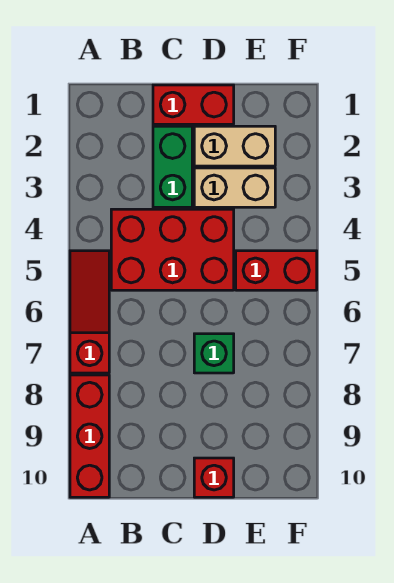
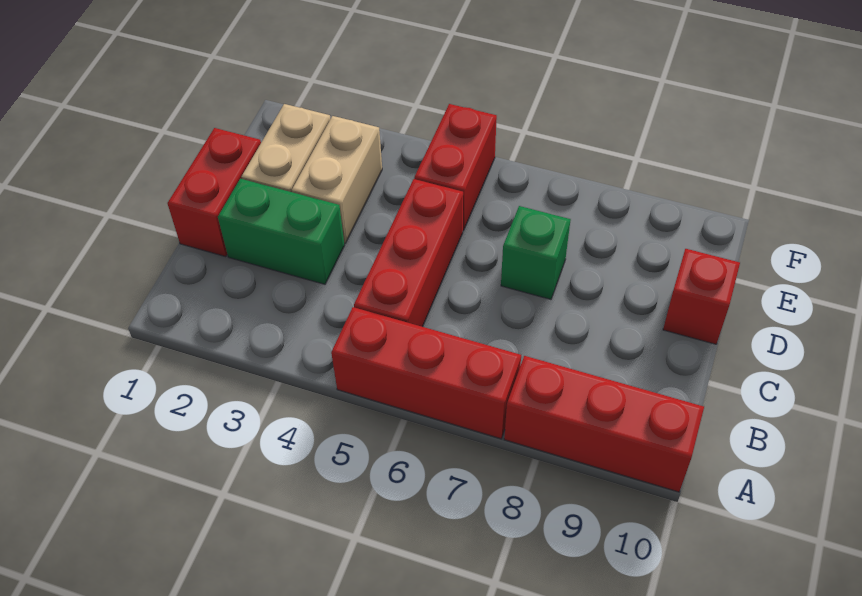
red slope A5:A7 level 1 top 7 -> red brick A5:A7 level 1
red brick B4:D5 level 1 -> red brick B5:D5 level 1

